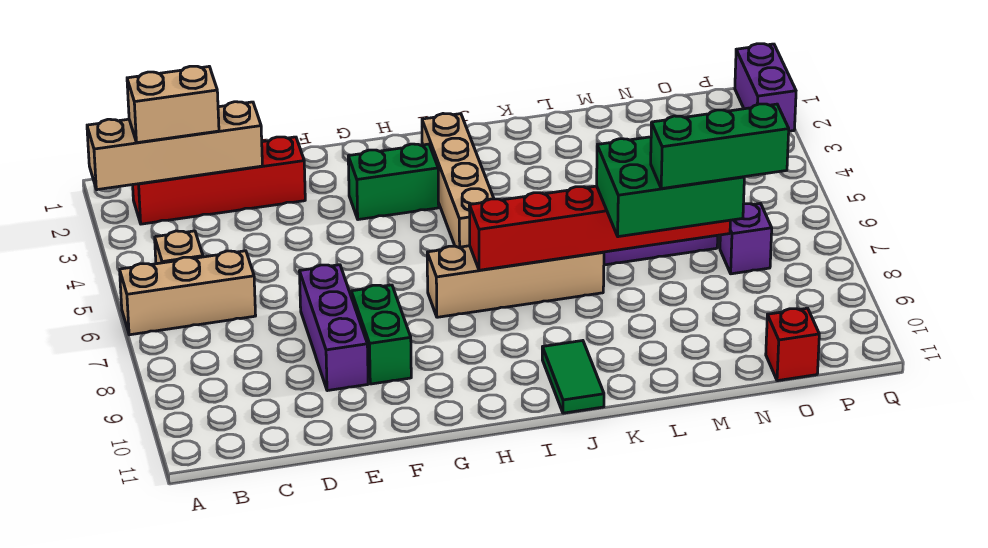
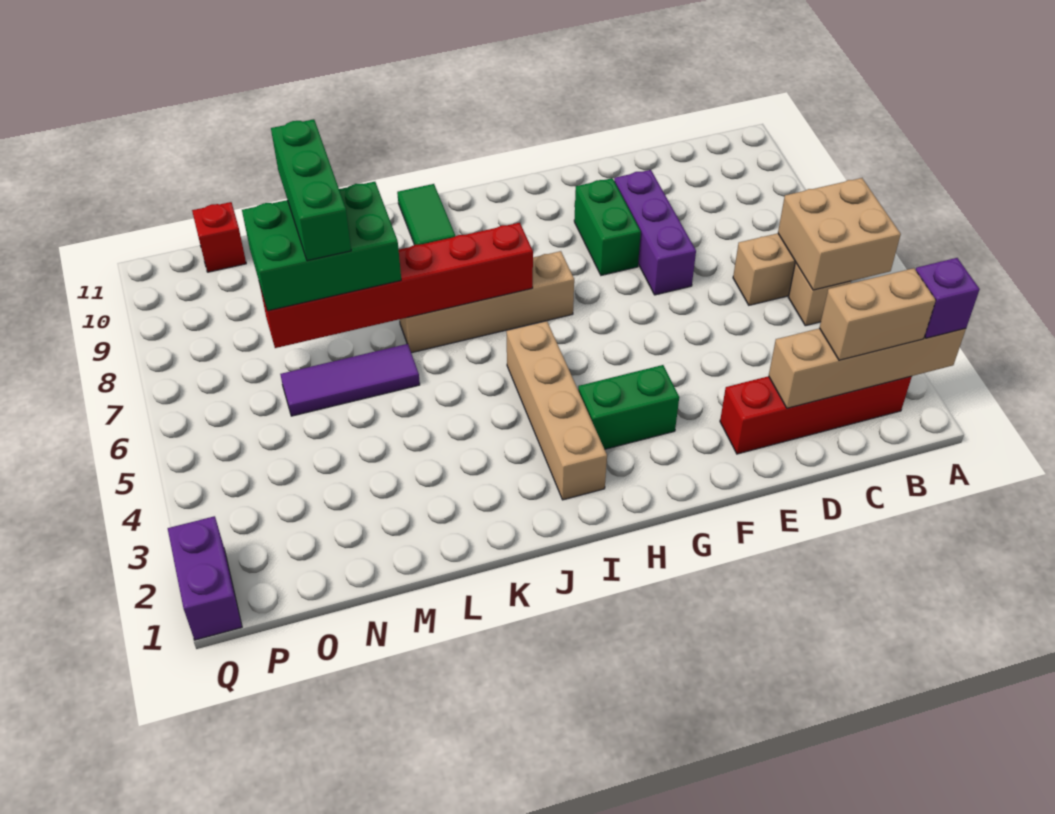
none -> tan brick A5:B6 level 2
green brick M8:O8 level 4 -> green brick M7:M9 level 4
purple brick O7 level 1 -> purple brick A2 level 3

